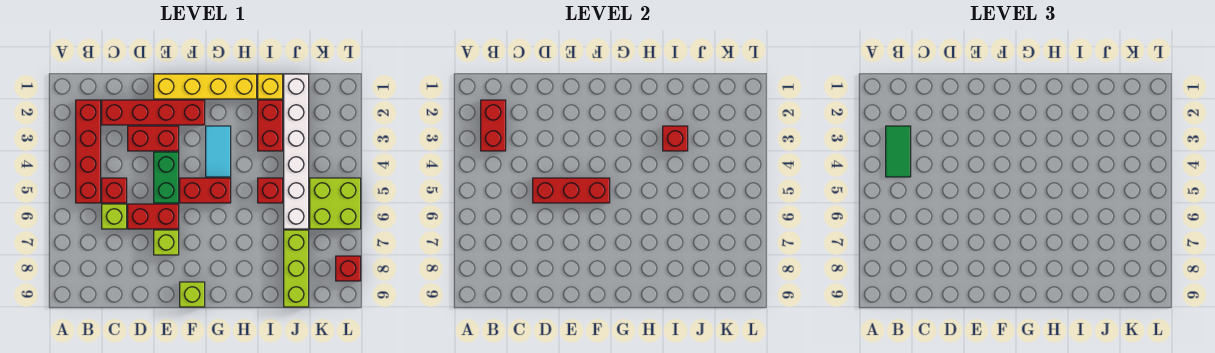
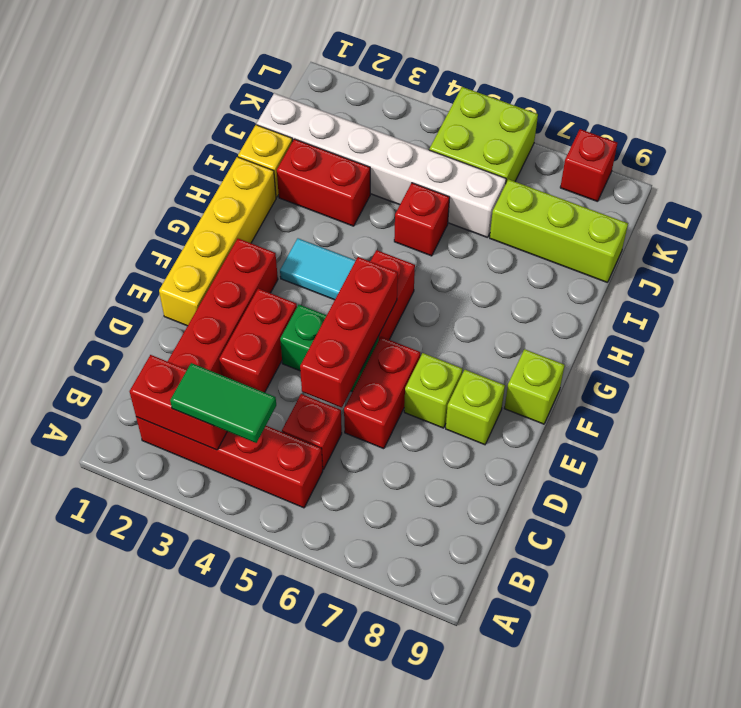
lime brick C6 level 1 -> lime brick E8 level 1
red brick I3 level 2 -> none

